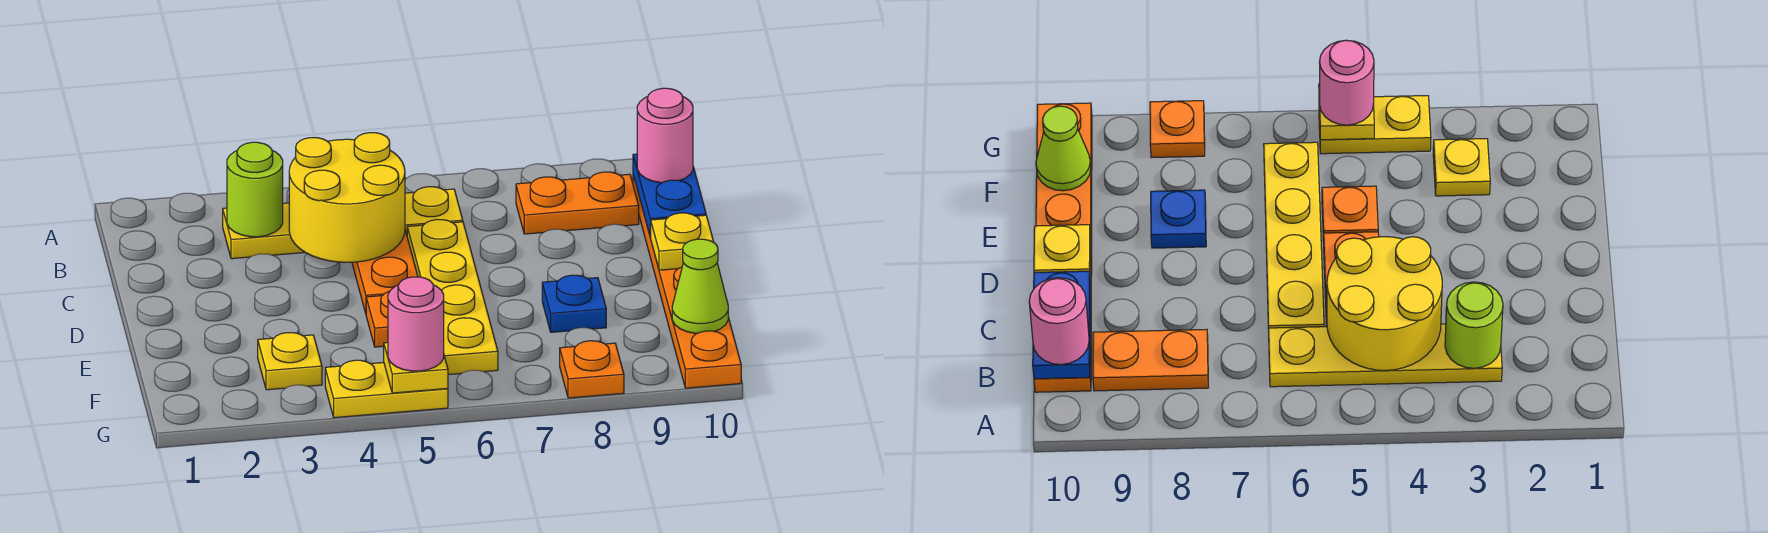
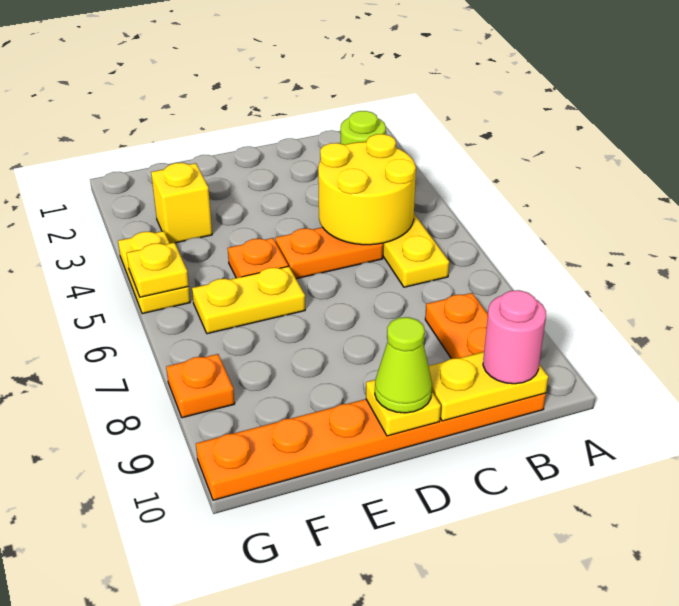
blue plate B10:C10 level 2 -> yellow plate B10:C10 level 2
yellow plate C6:F6 level 1 -> yellow plate E6:F6 level 1
blue plate E8 level 1 -> none
yellow plate F3 level 1 -> yellow brick F3 level 1
lime cone F10 level 2 -> lime cone D10 level 3
pink round brick G5 level 3 -> none

